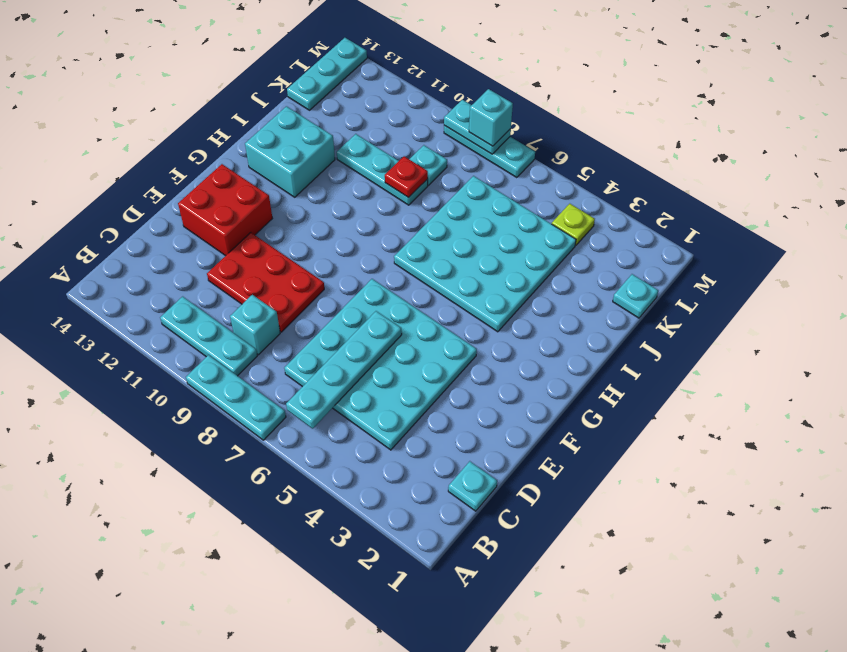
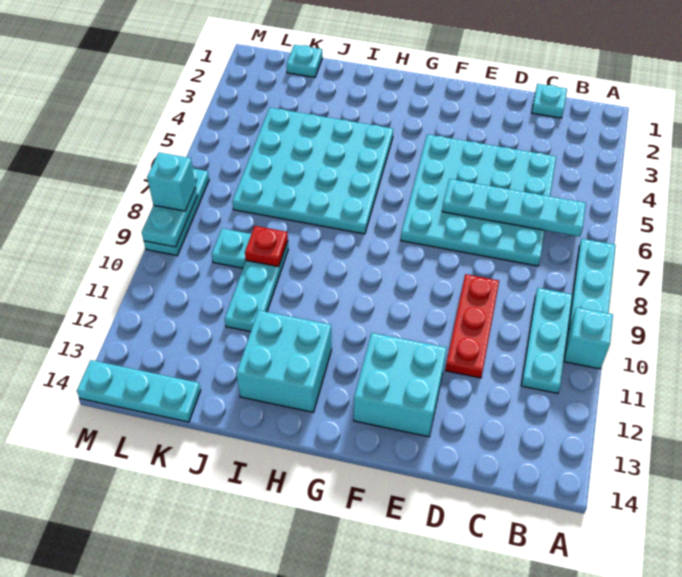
cyan brick C9 level 1 -> cyan brick A10 level 1
red plate D9:E11 level 1 -> red plate D9:D11 level 1
red brick E12:F13 level 1 -> cyan brick E12:F13 level 1
lime plate L4 level 1 -> none

